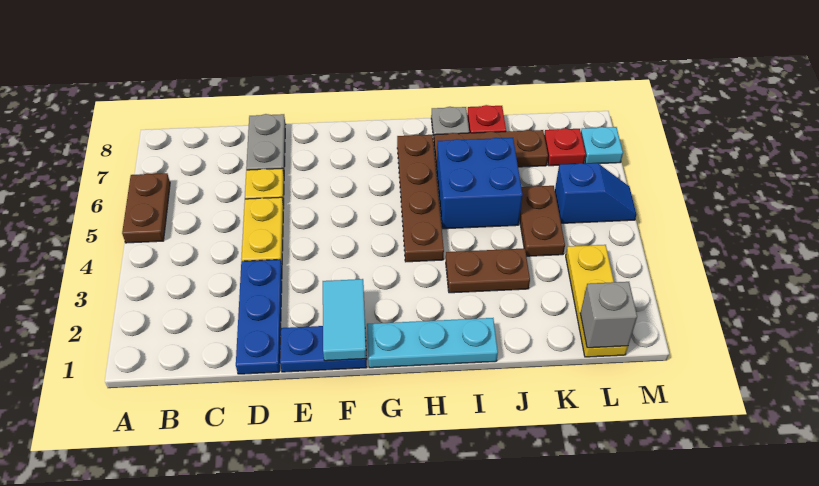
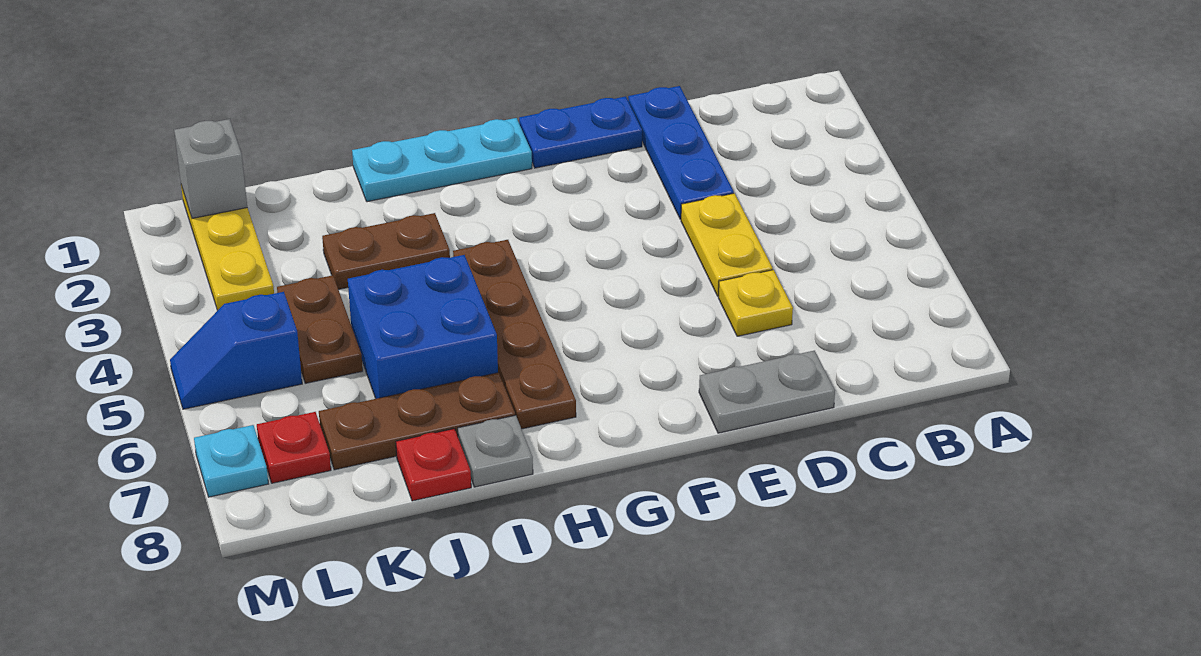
brown plate A5:A6 level 1 -> none
grey plate D7:D8 level 1 -> grey plate D8:E8 level 1
cyan tile F1:F2 level 2 -> none

